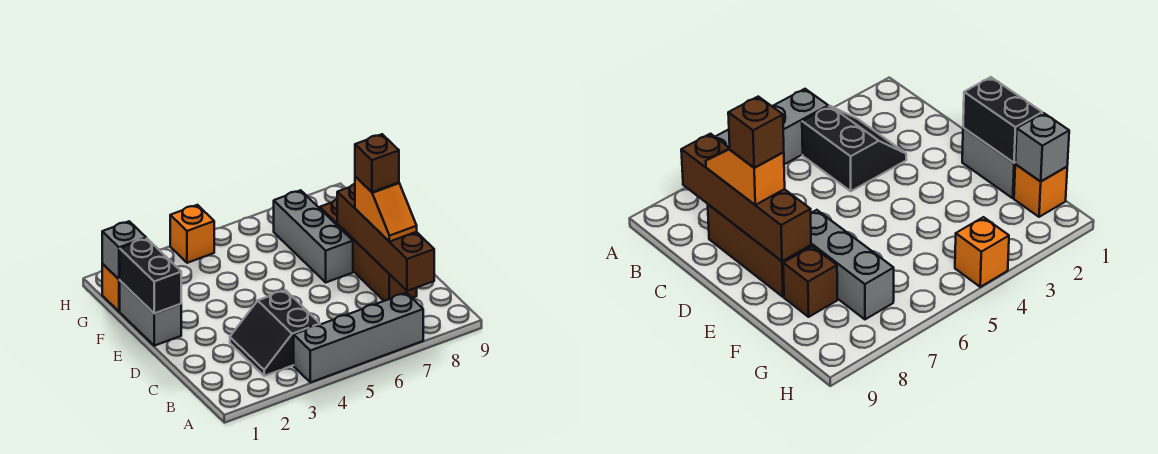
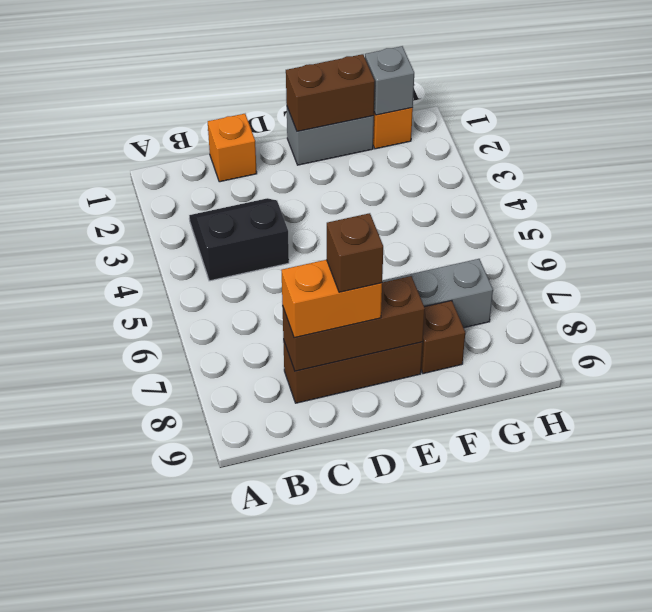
grey brick A4:A7 level 1 -> none
brown brick B8:E8 level 2 -> brown brick C8:E8 level 2
orange slope C8:D8 level 3 top D -> orange brick C8:D8 level 3
black brick E1:F1 level 2 -> brown brick E1:F1 level 2
orange brick H4 level 1 -> orange brick C1 level 1

